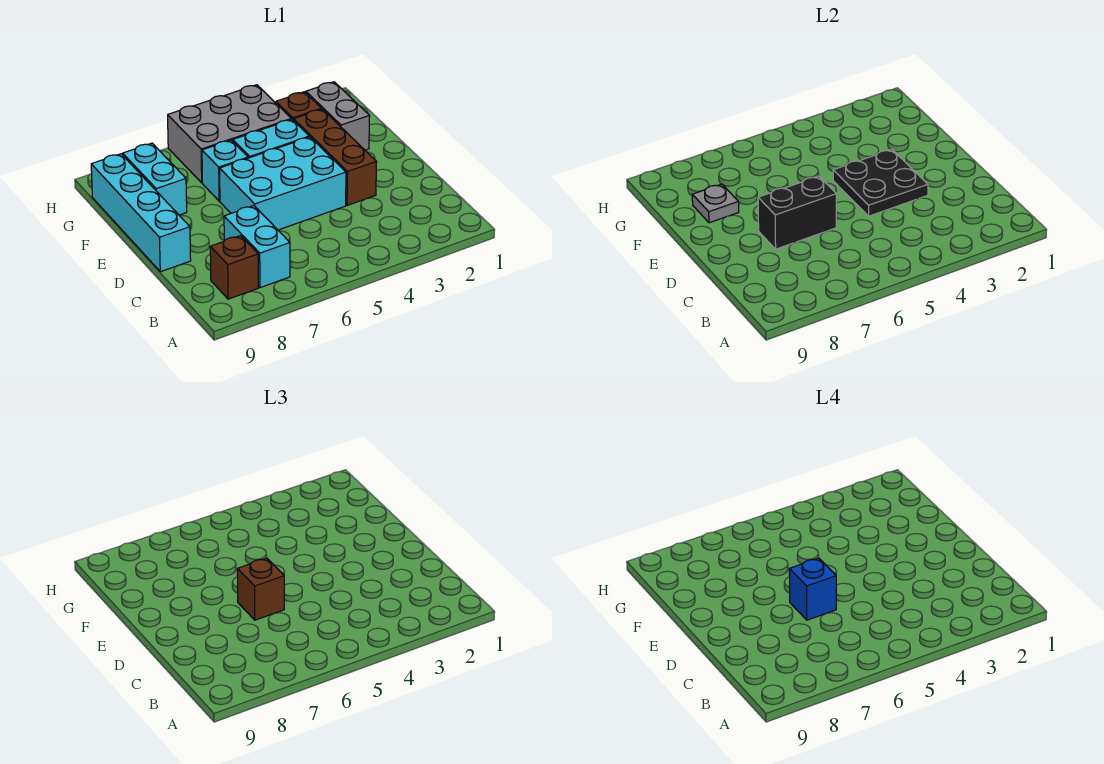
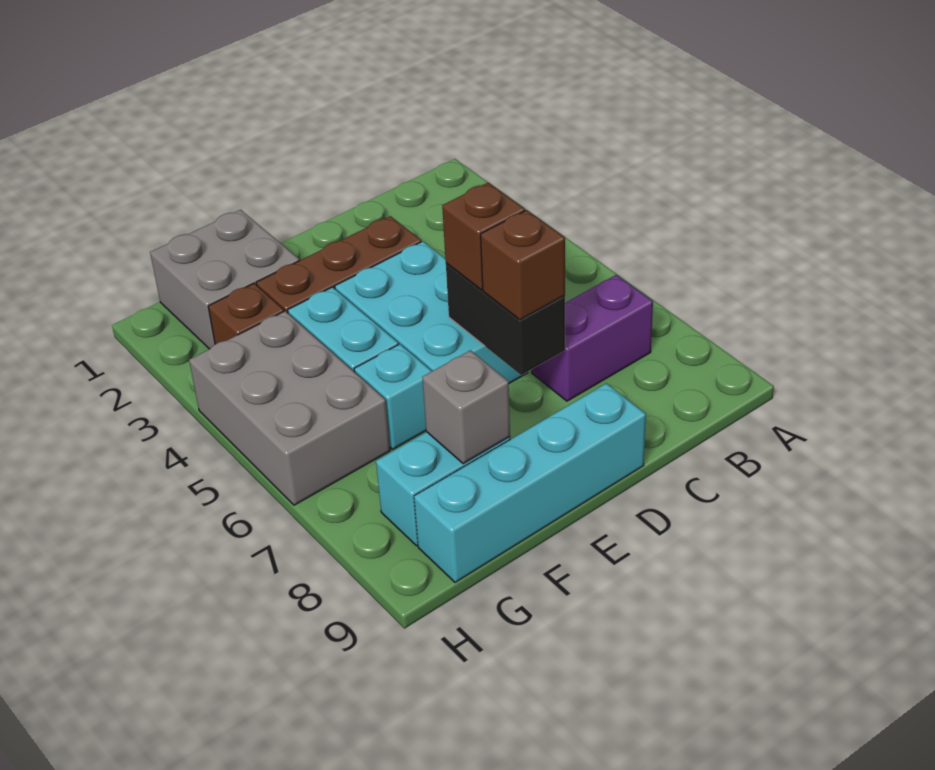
cyan brick B7:C7 level 1 -> purple brick B7:C7 level 1
brown brick B8 level 1 -> brown brick D7 level 3
black plate D3:E4 level 2 -> none
blue brick D6 level 4 -> none
grey brick F2:G2 level 1 -> grey brick F1:G2 level 1
grey plate F8 level 2 -> grey brick F8 level 2

